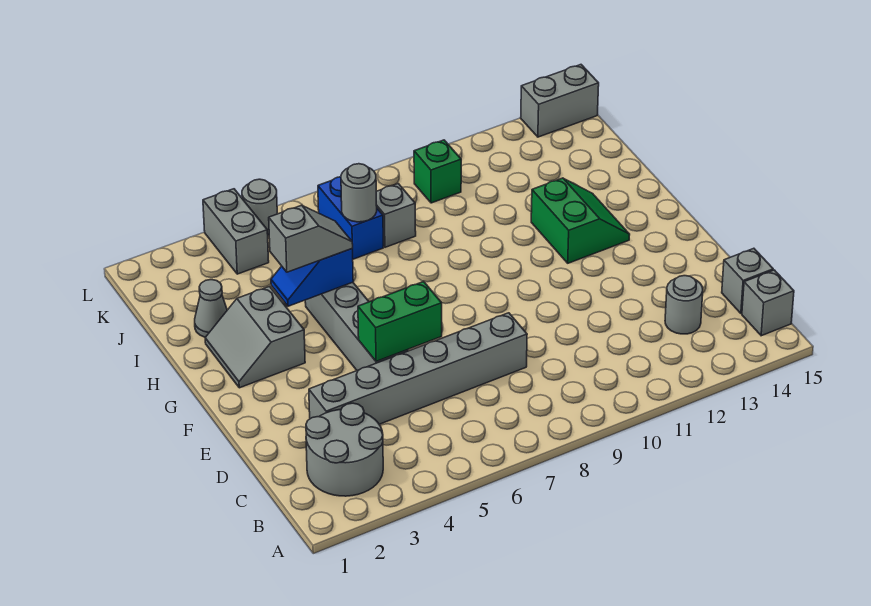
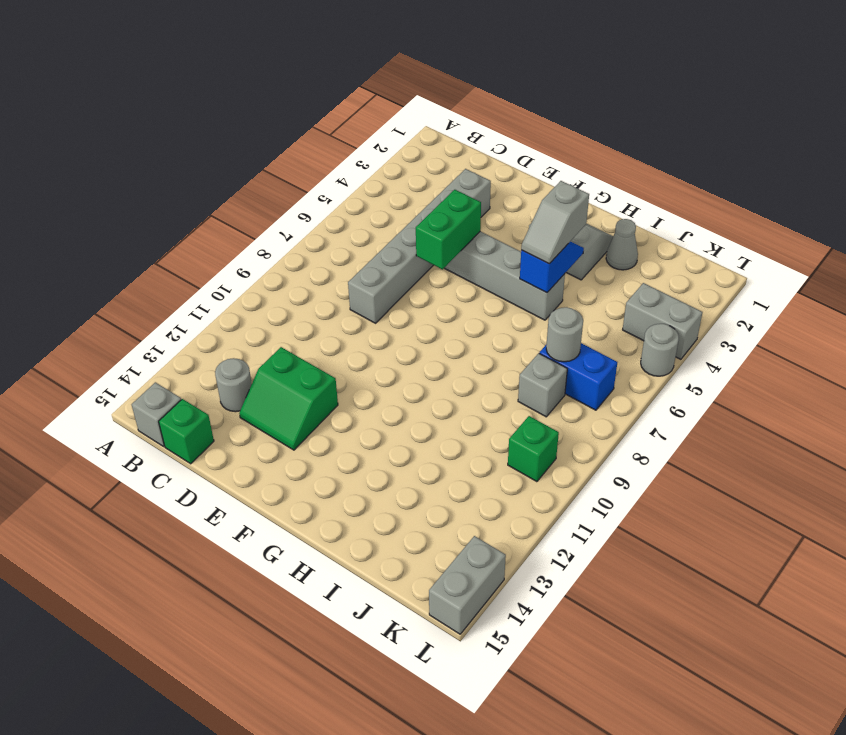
grey round brick B2:C3 level 1 -> none
grey brick C15 level 1 -> green brick C15 level 1
green slope G12:H13 level 1 top 12 -> green slope D12:E13 level 1 top 12

